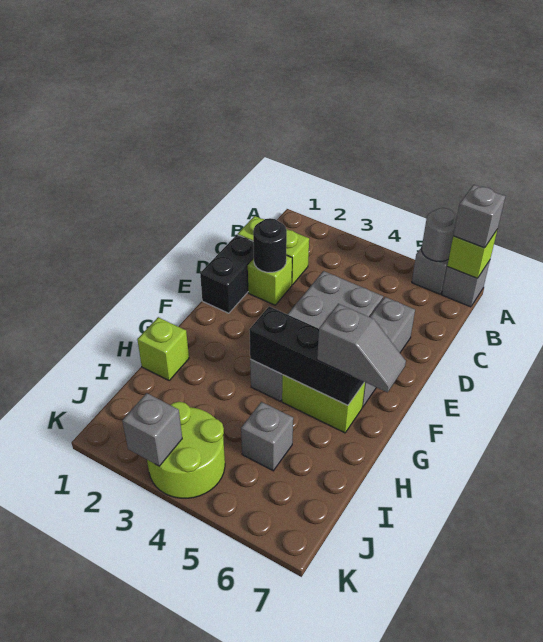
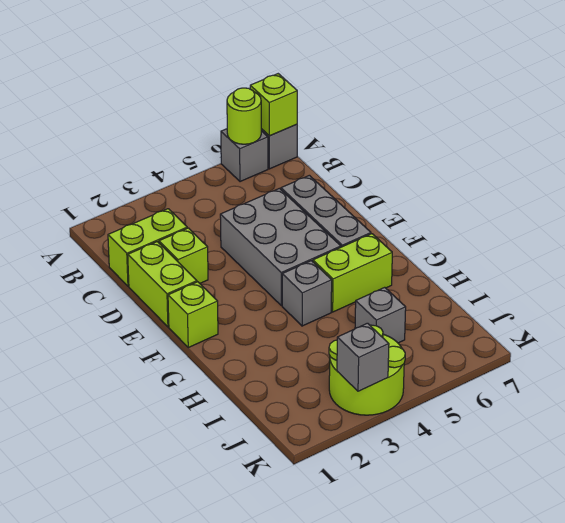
grey round brick A6 level 2 -> lime round brick A6 level 2
grey brick A7 level 3 -> none
black brick D1:E1 level 1 -> lime brick D1:E1 level 1
black round brick D2 level 2 -> none
black brick G4:G6 level 2 -> none
grey slope G6:G7 level 3 top 6 -> none
lime brick H1 level 1 -> lime brick F1 level 1

